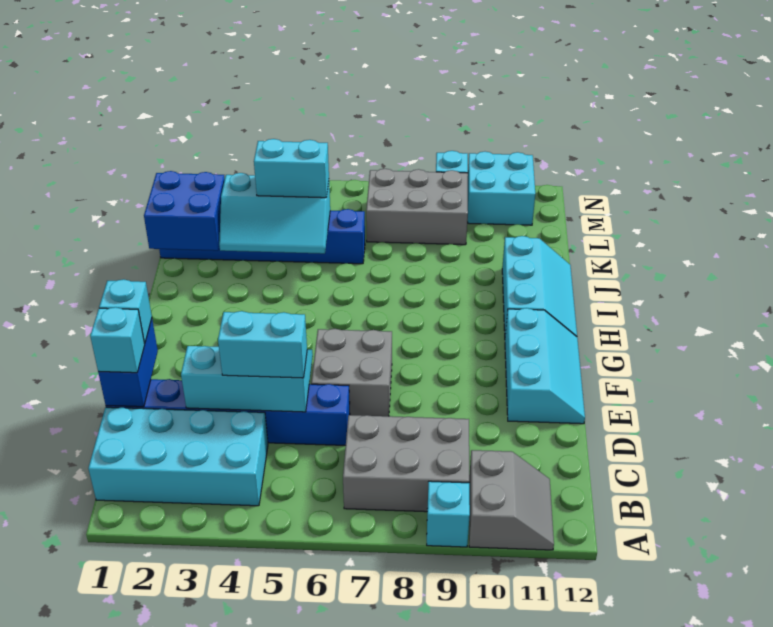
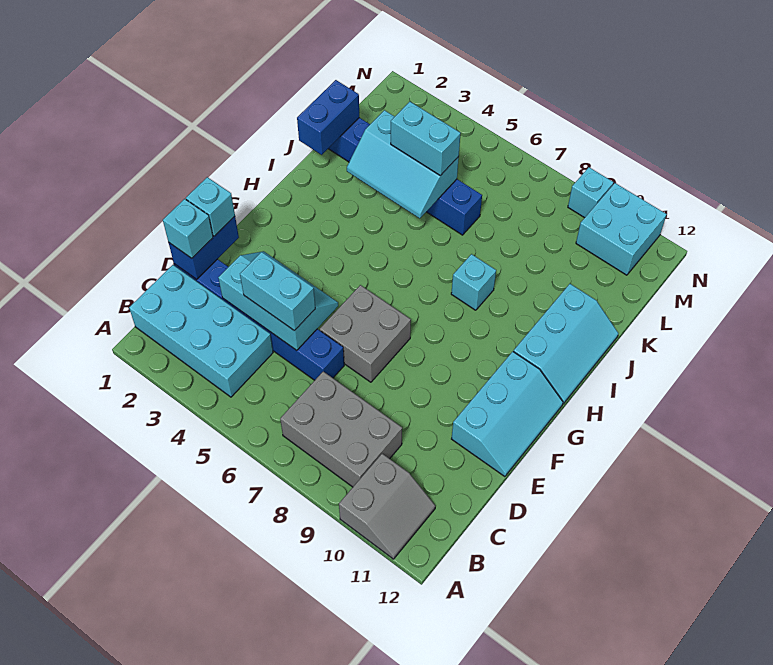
cyan brick A9 level 1 -> cyan brick I8 level 1
blue brick J1:K2 level 2 -> blue brick J1:K1 level 2
grey brick L7:M9 level 1 -> none

